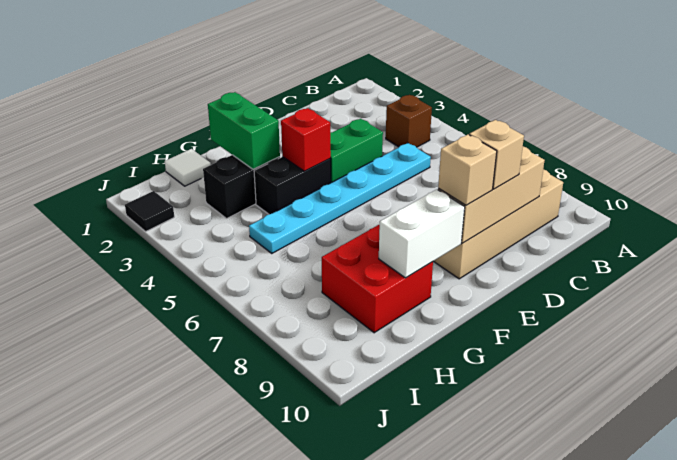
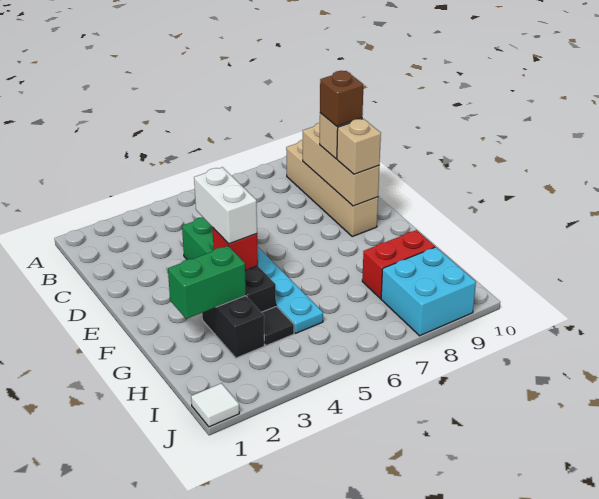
brown brick B4 level 1 -> brown brick D9 level 4
white brick F9:G9 level 2 -> white brick E4:F4 level 3
red brick G8:H9 level 1 -> red brick H8:H9 level 1
white tile H1 level 1 -> white tile J1 level 1
none -> cyan brick I8:J9 level 1
black tile J2 level 1 -> black tile H4 level 1

